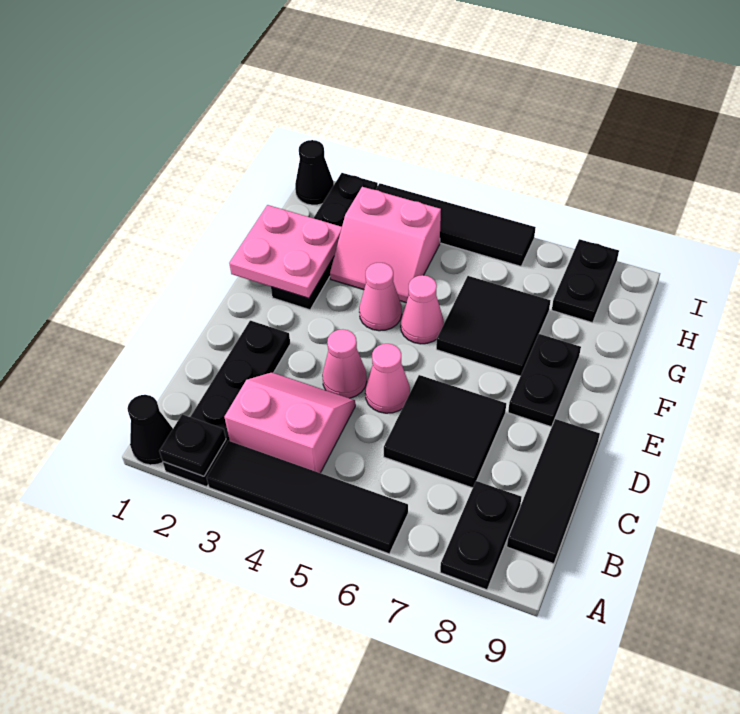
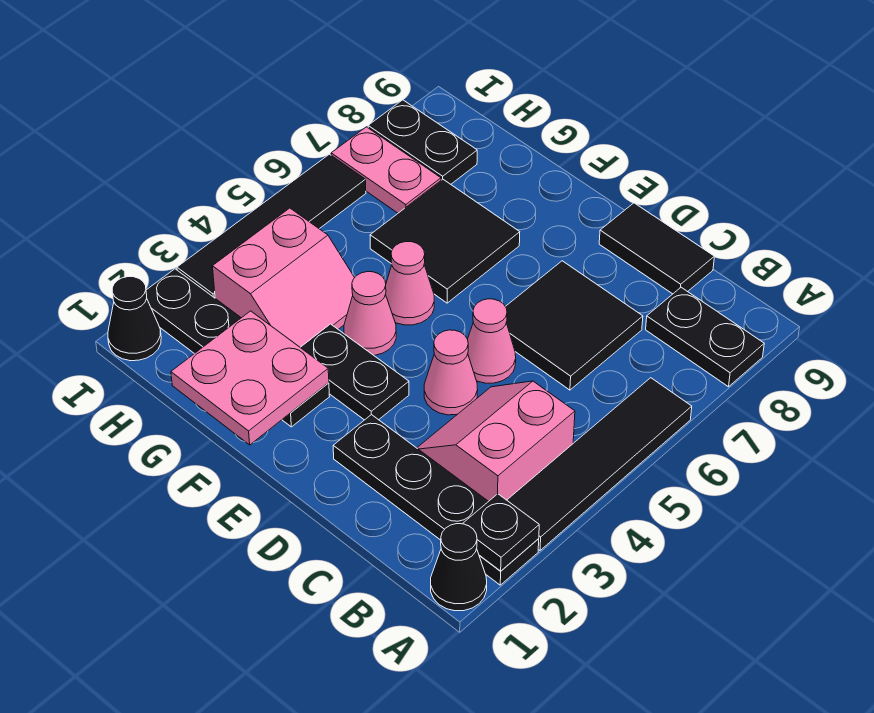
black tile B9:D9 level 1 -> black tile C9:D9 level 1
black plate E8:F8 level 1 -> black plate E3:F3 level 1
none -> pink plate H7:I7 level 1

